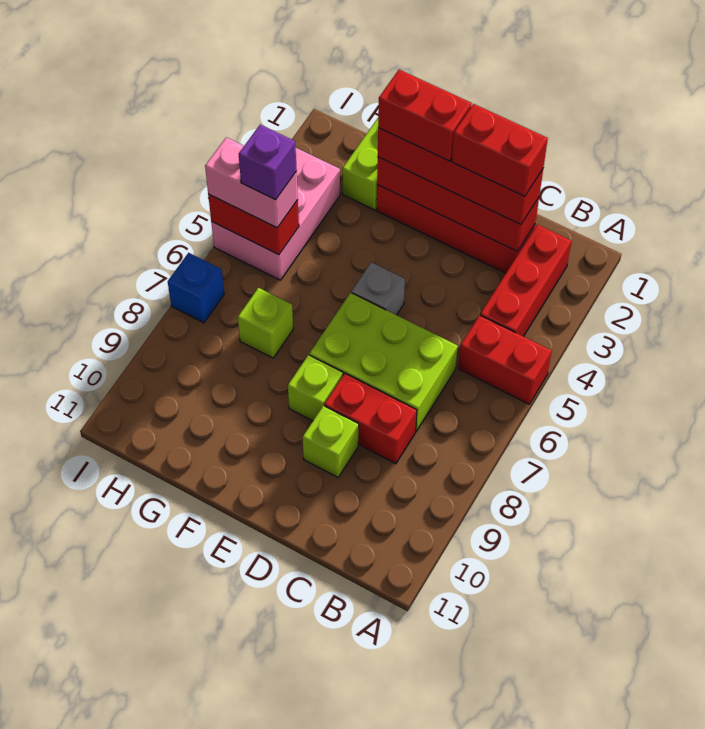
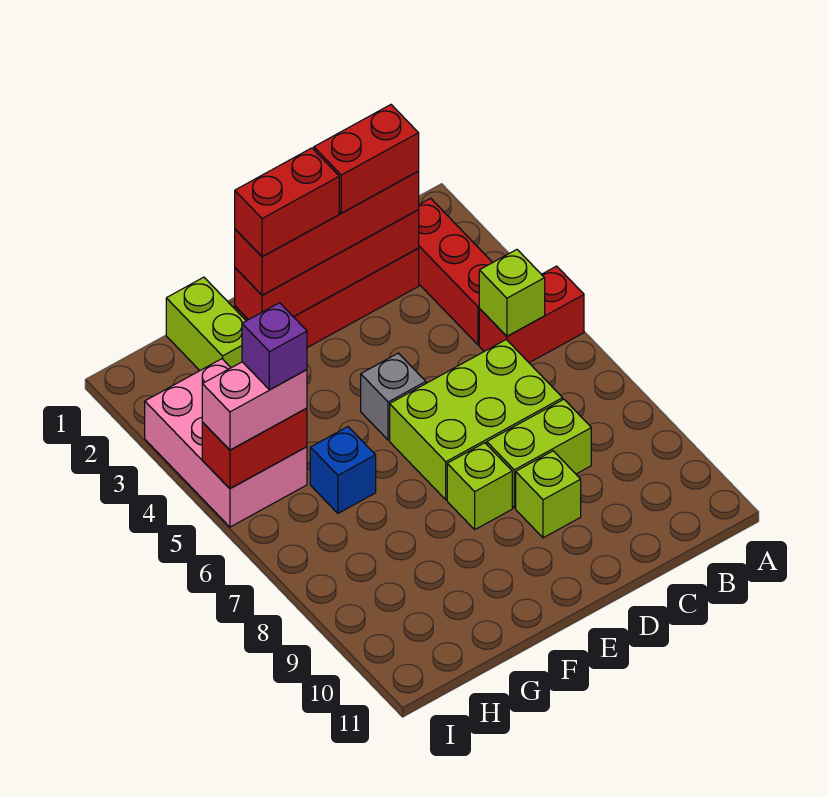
red brick C8:D8 level 1 -> lime brick C8:D8 level 1
lime brick G7 level 1 -> lime brick B5 level 2
blue brick I7 level 1 -> blue brick G6 level 1

